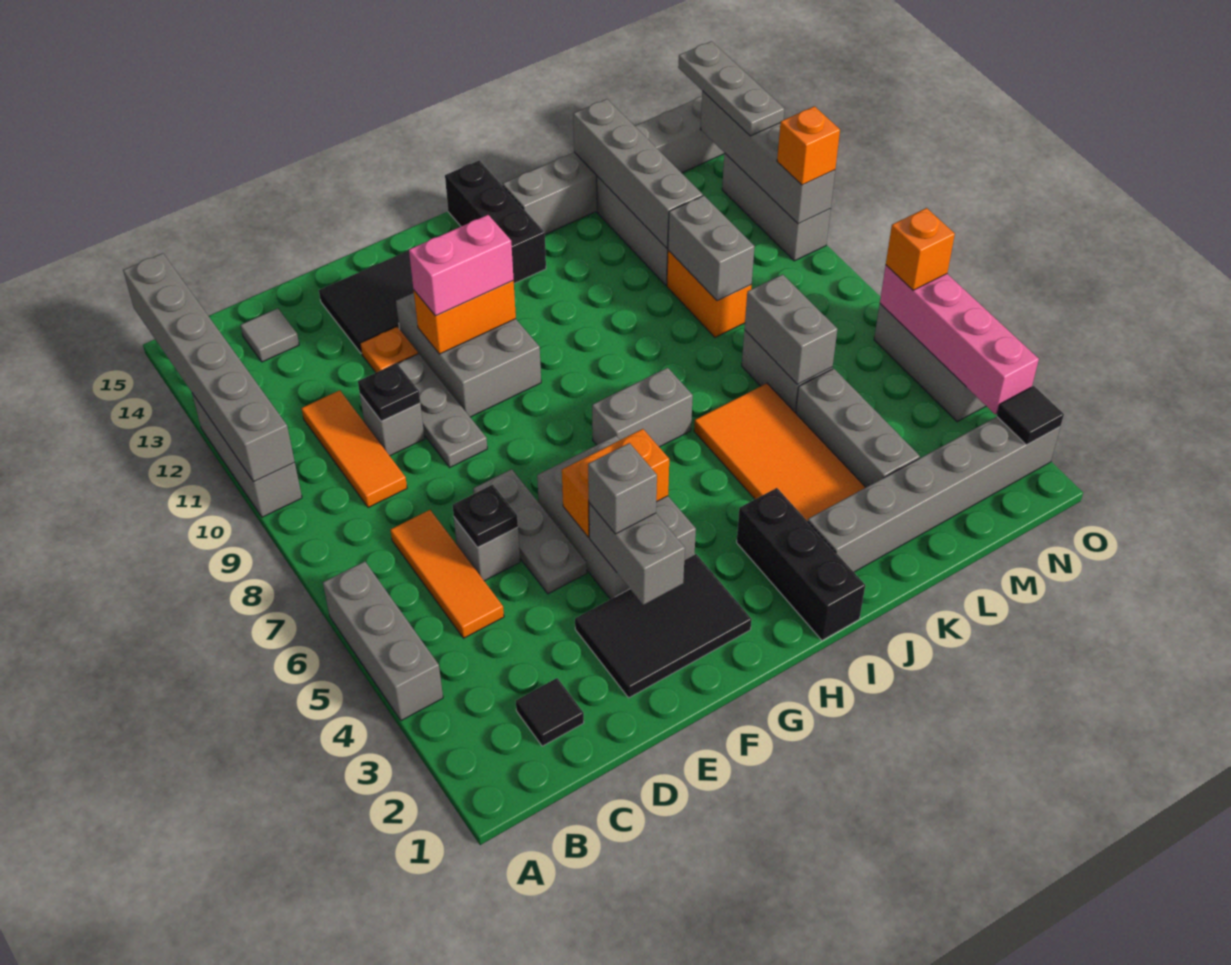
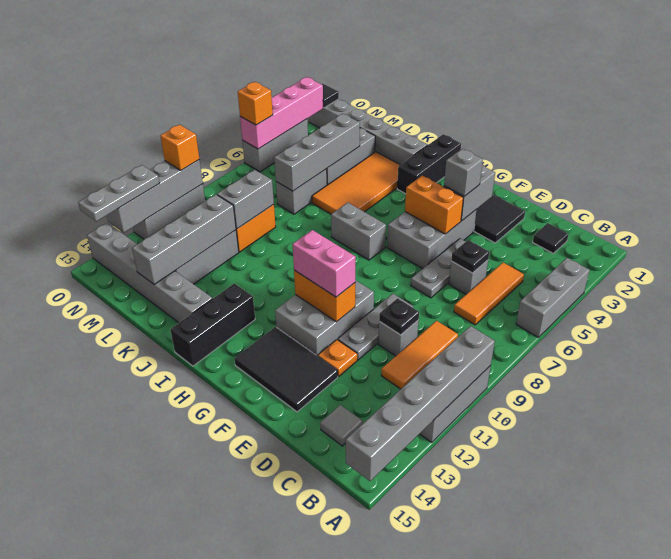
grey brick L6:L7 level 2 -> grey brick L4:L7 level 2

